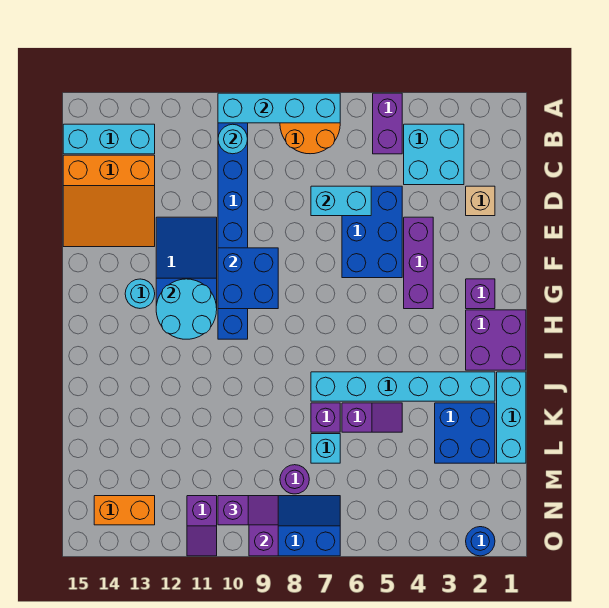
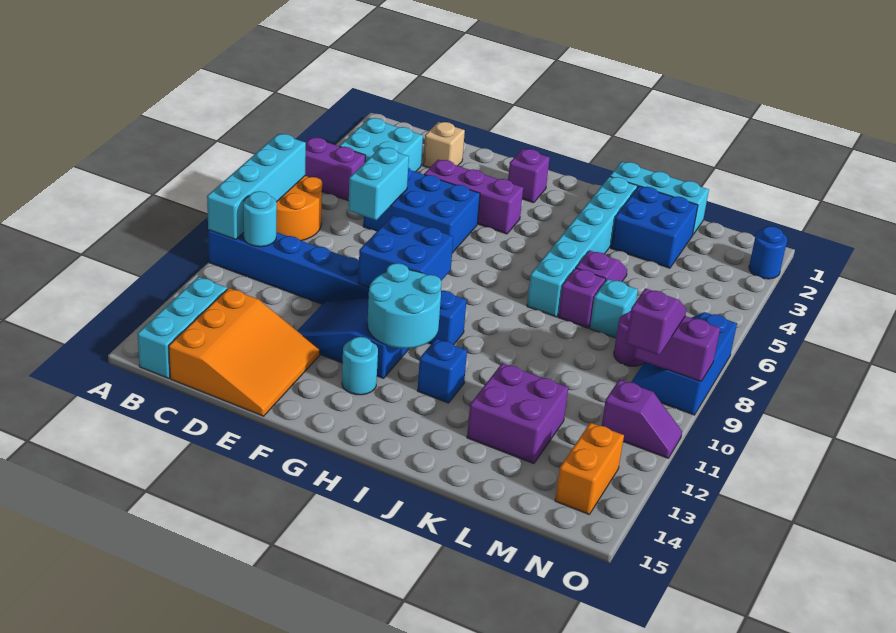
purple brick H1:I2 level 1 -> purple brick K12:L13 level 1
none -> blue brick I12 level 1

